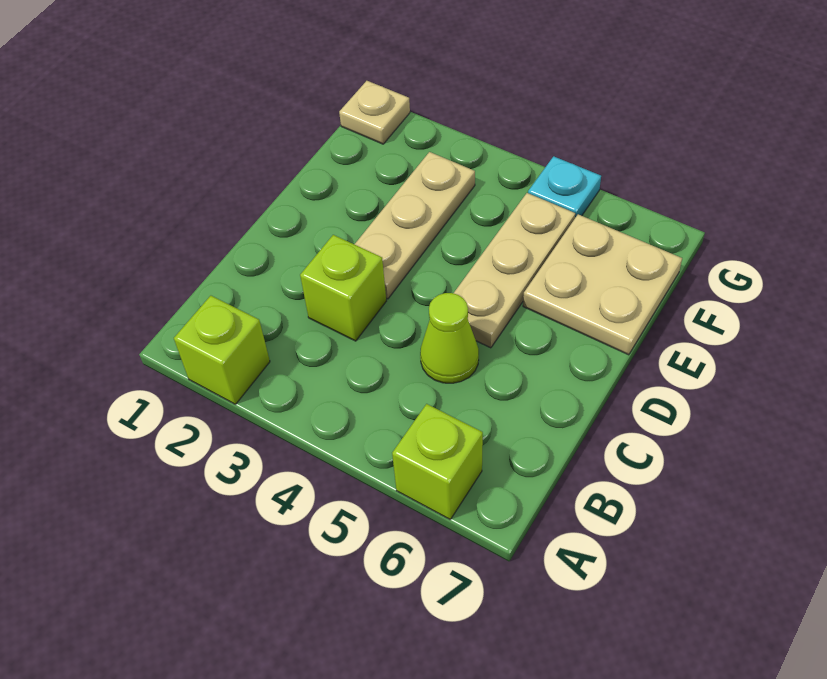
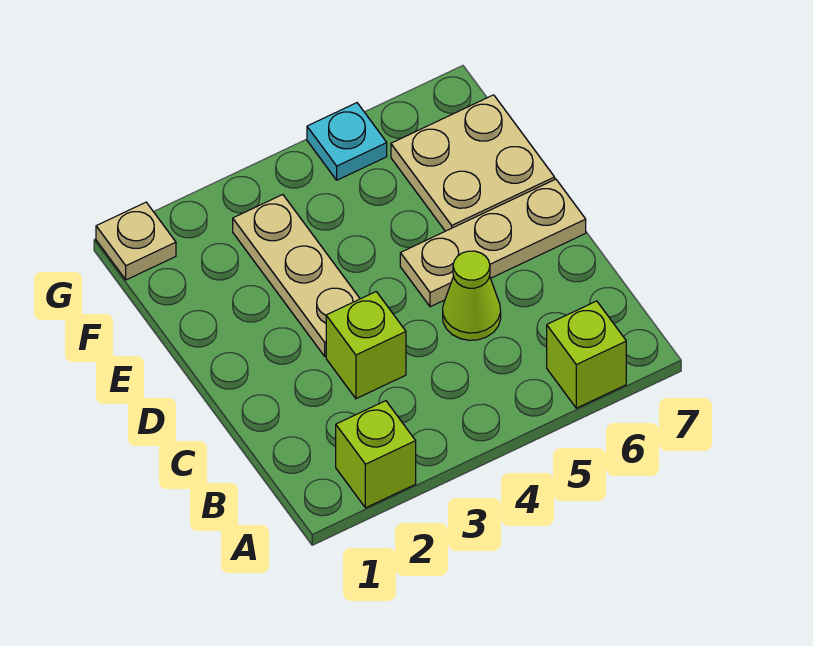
tan plate D5:F5 level 1 -> tan plate D5:D7 level 1

